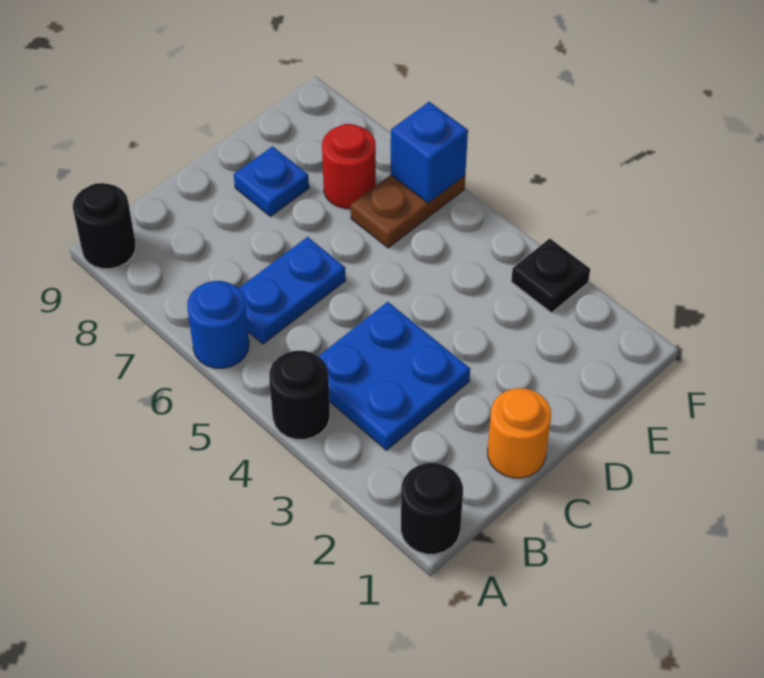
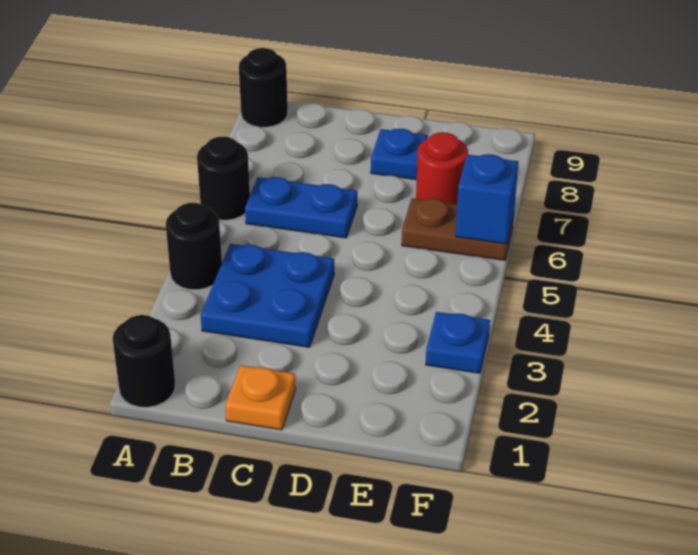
blue round brick A6 level 1 -> black round brick A6 level 1
orange round brick C1 level 1 -> orange plate C1 level 1
black plate F3 level 1 -> blue plate F3 level 1

